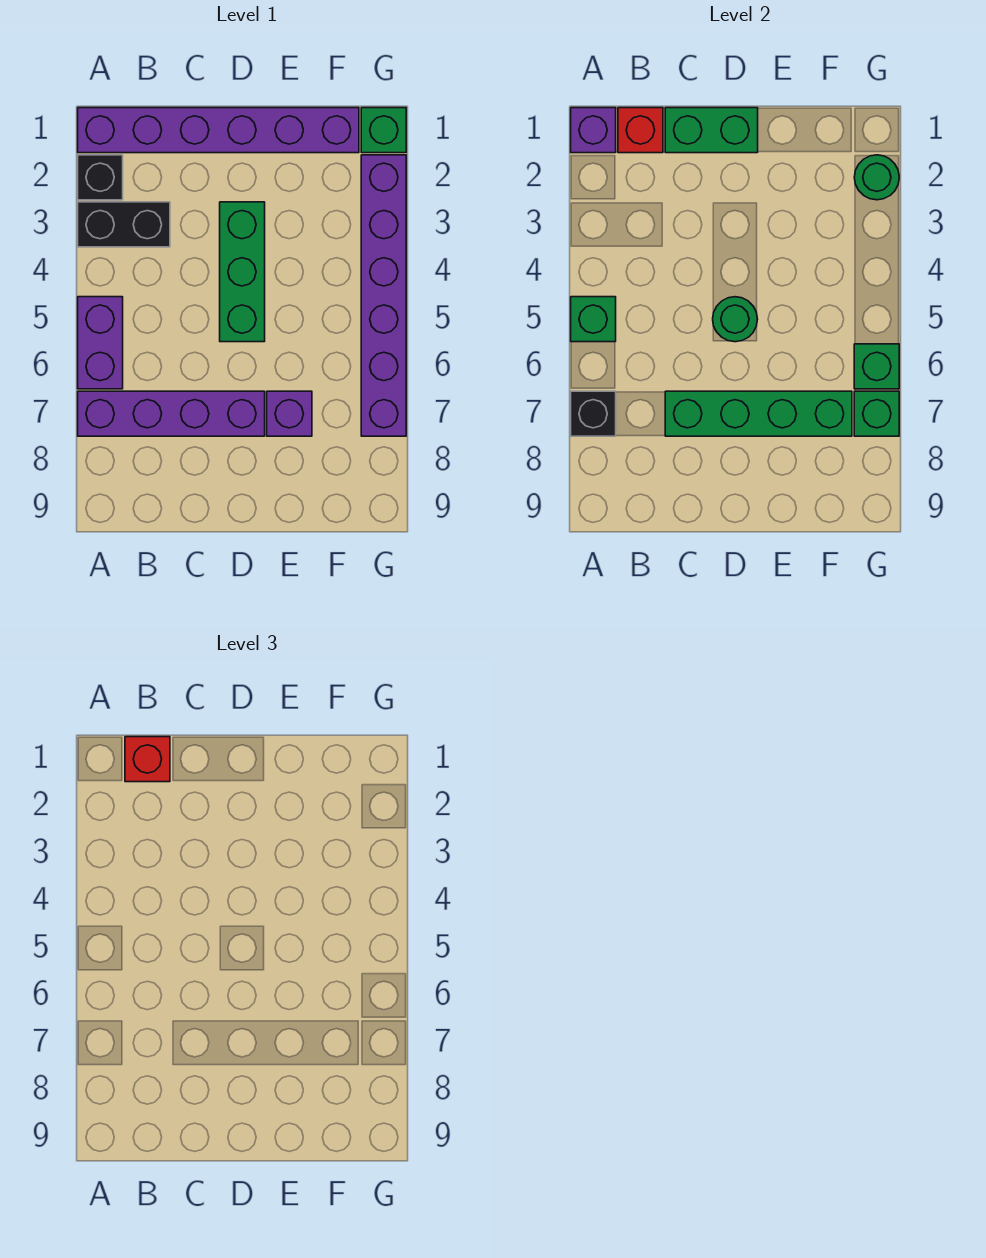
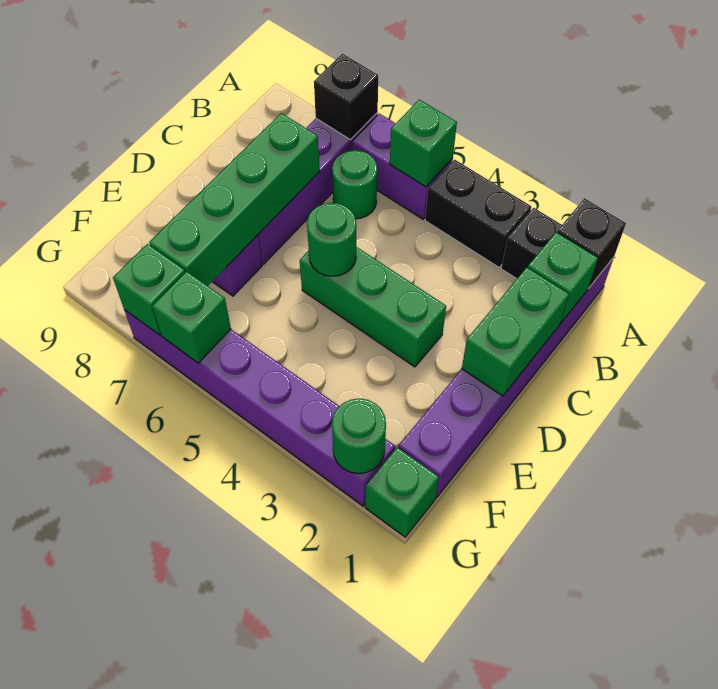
purple brick A1 level 2 -> black brick A1 level 2
black brick A3:B3 level 1 -> black brick A3:A4 level 1
red brick B1 level 2 -> green brick B1 level 2
red brick B1 level 3 -> none
none -> green round brick B6 level 1

